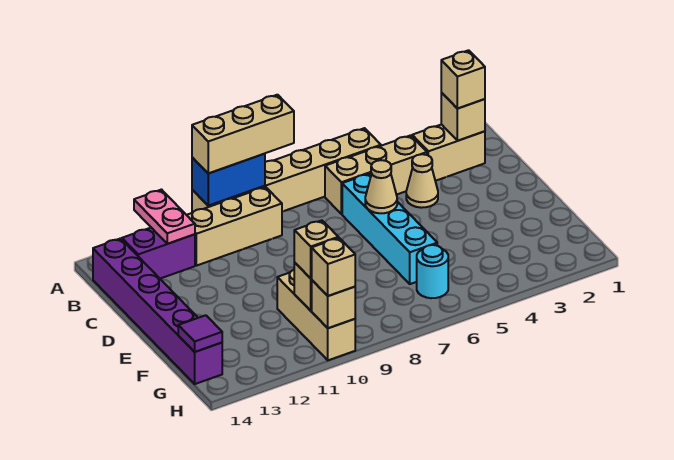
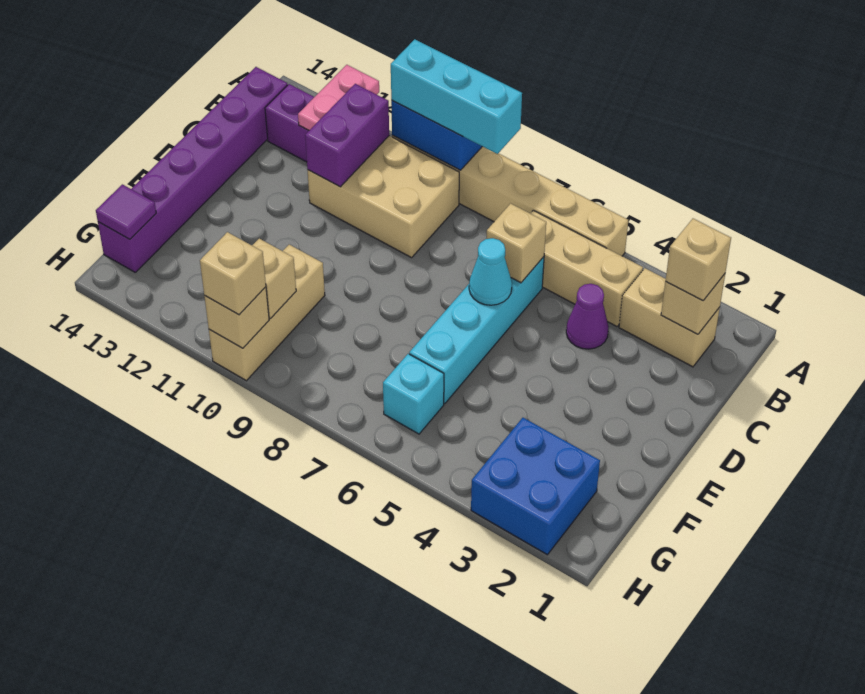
tan brick A8:A10 level 3 -> cyan brick A8:A10 level 3
tan brick B9:B11 level 1 -> tan brick B9:C11 level 1
none -> purple brick B11:C11 level 2
tan cone C4 level 1 -> purple cone C4 level 1
tan cone D6 level 2 -> cyan cone D6 level 2
none -> blue brick G2:H3 level 1
cyan round brick G6 level 1 -> cyan brick G6 level 1
tan brick G10 level 3 -> tan brick C6 level 2

